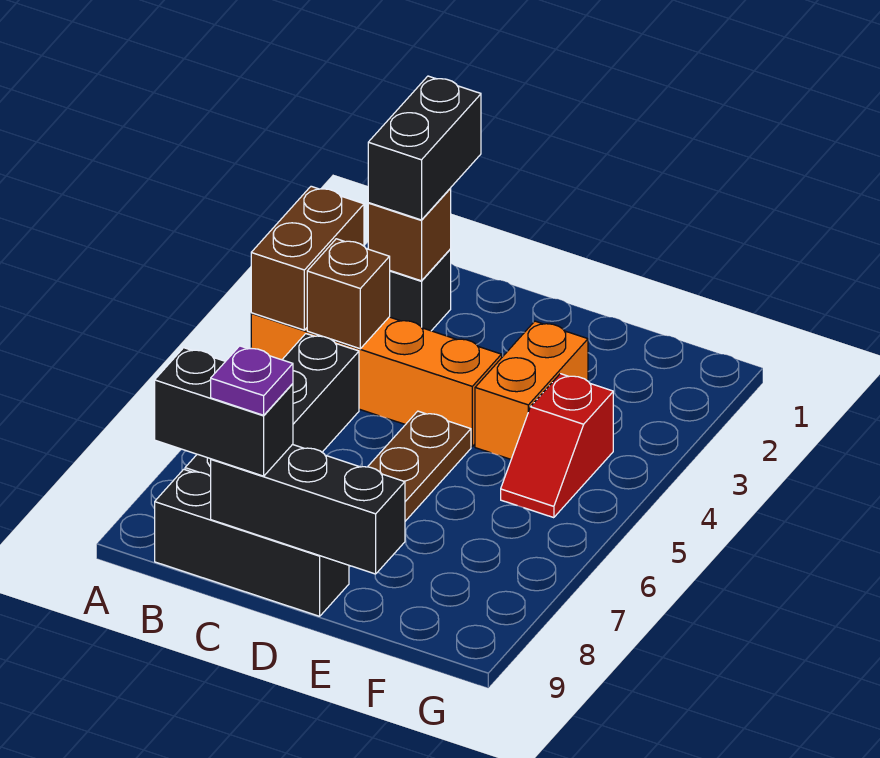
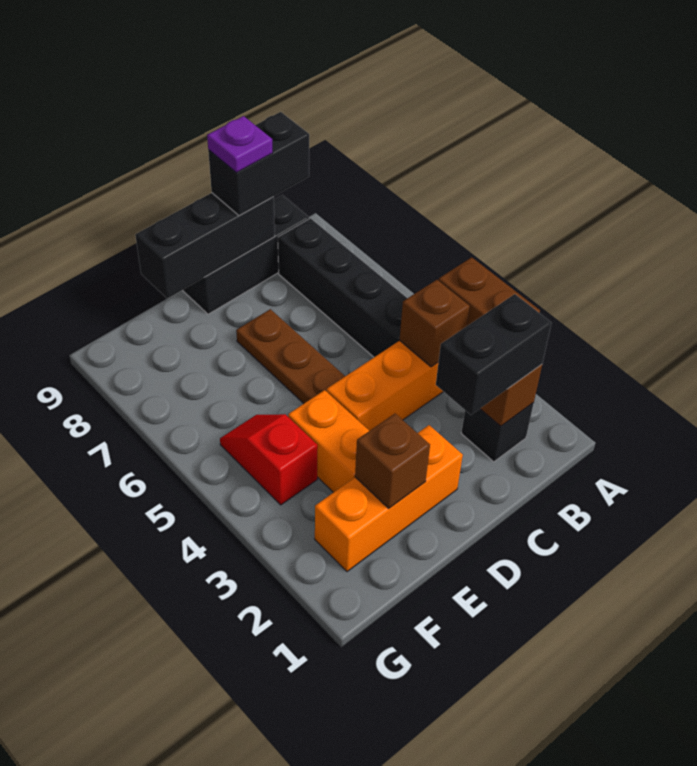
black brick B1:B2 level 3 -> black brick B2:C2 level 3
none -> orange brick D2:F2 level 1
none -> brown brick E2 level 2

